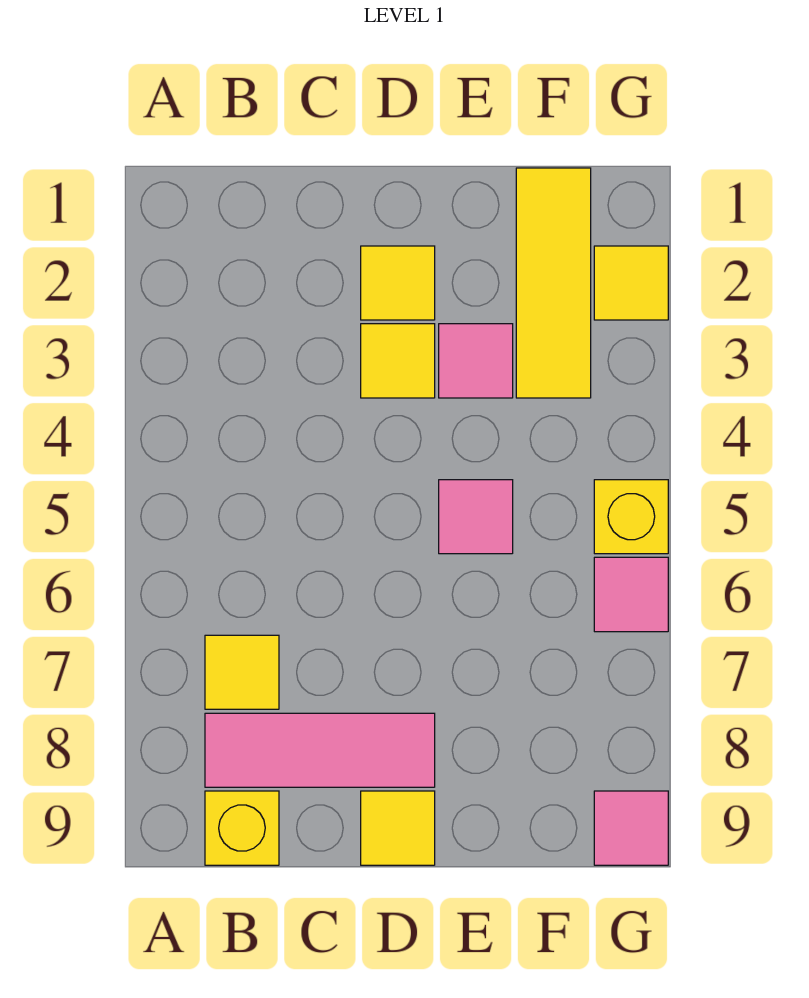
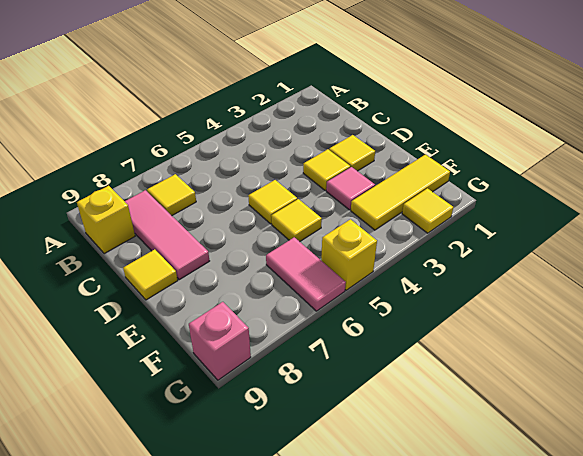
none -> yellow tile D5 level 1
pink tile E5 level 1 -> yellow tile E5 level 1
pink tile G6 level 1 -> pink tile F6:G6 level 1
pink tile G9 level 1 -> pink brick G9 level 1

